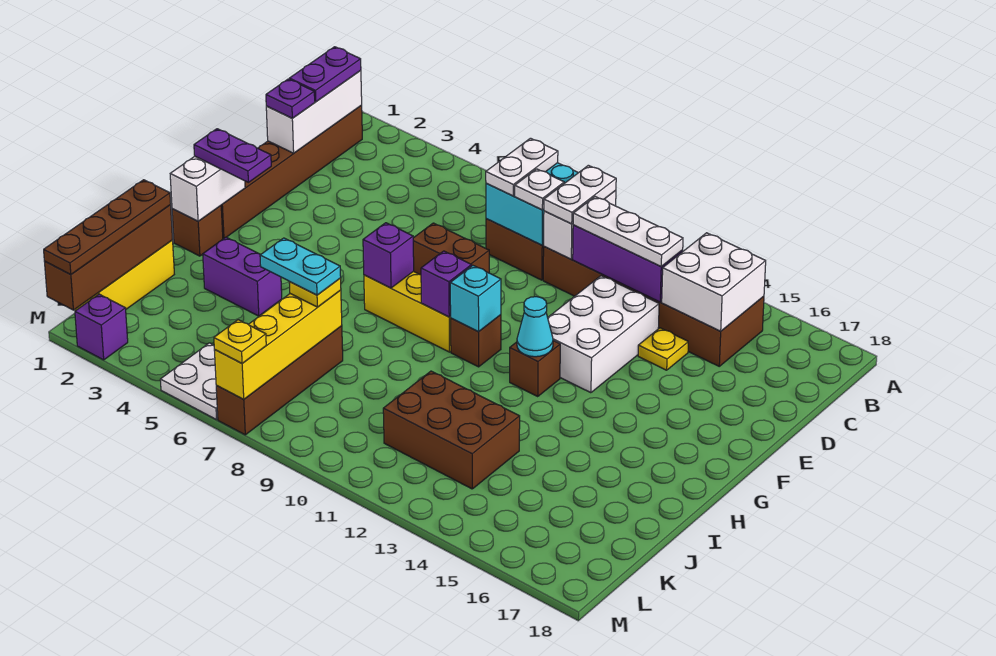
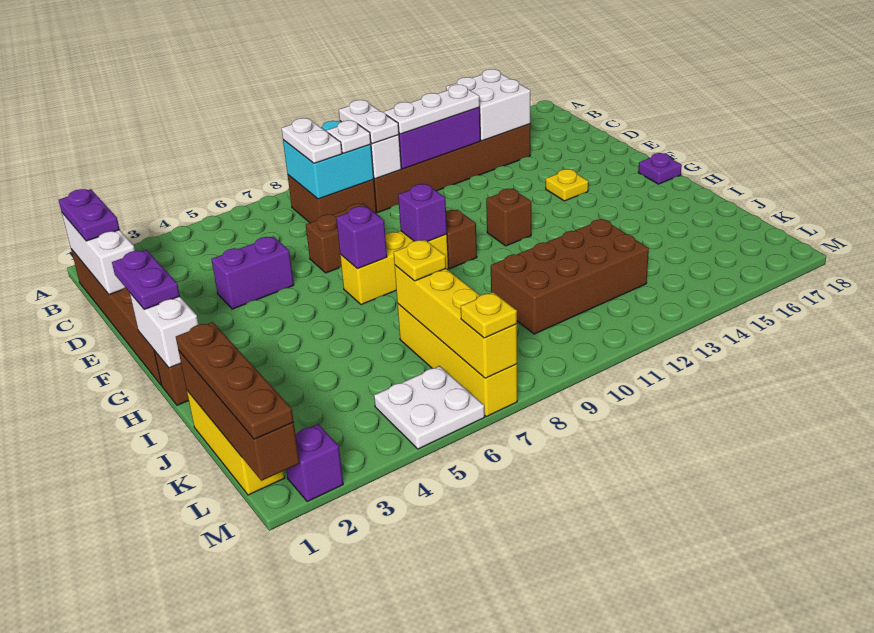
purple plate D1 level 3 -> purple plate G18 level 1
white brick D12:F13 level 1 -> none
yellow plate D14 level 1 -> yellow plate F15 level 1
purple plate G1:G2 level 3 -> purple plate F1:G1 level 3
cyan brick G10 level 2 -> none
cyan cone G12 level 2 -> none
purple brick I3:I4 level 1 -> purple brick E4:E5 level 1
cyan plate J6:J7 level 4 -> none
brown brick J7:M7 level 1 -> yellow brick J7:M7 level 1
brown brick J11:K13 level 1 -> brown brick J10:K13 level 1

